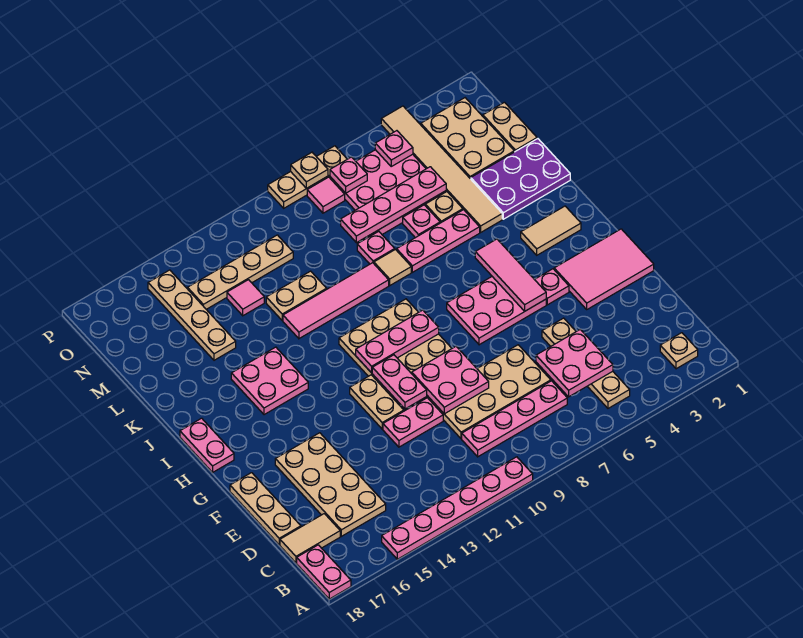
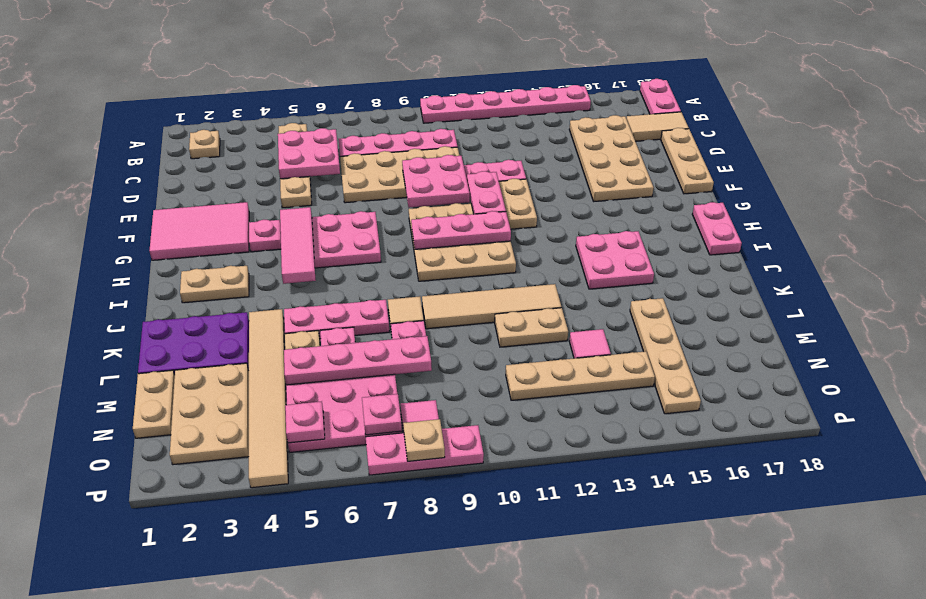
tan tile I2:I3 level 1 -> tan plate I2:I3 level 1
pink tile K9:K12 level 1 -> tan tile K9:K12 level 1
tan plate P7:P9 level 1 -> pink plate P7:P9 level 1

